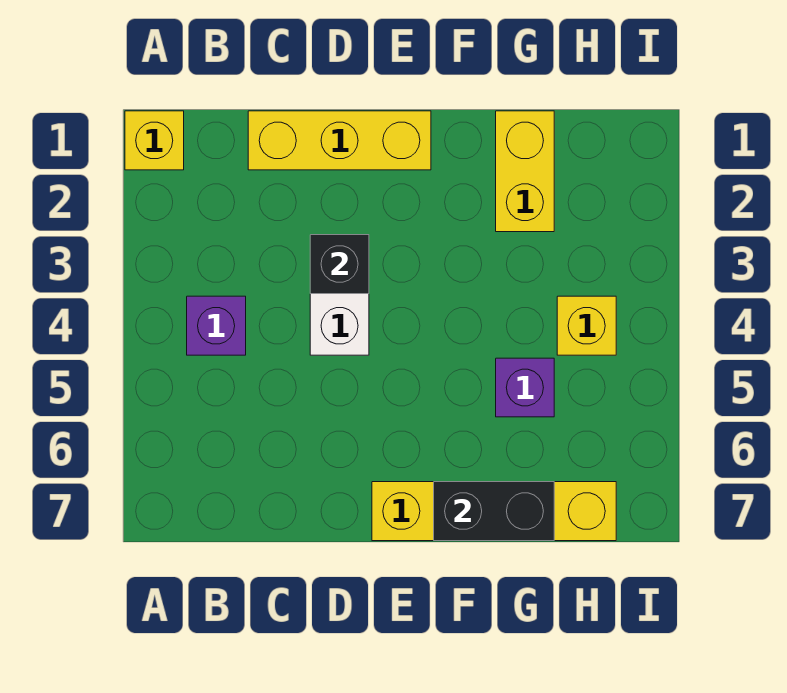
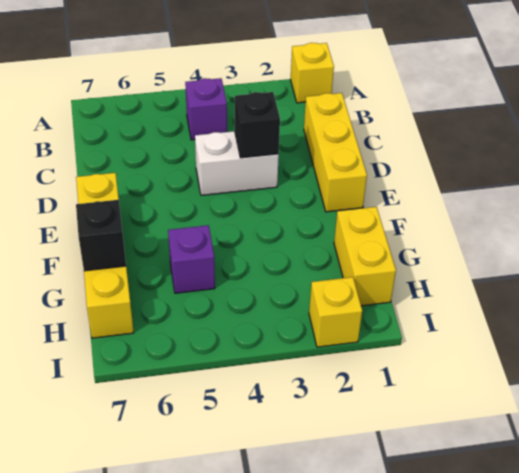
black brick F7:G7 level 2 -> black brick G7 level 2
yellow brick G1:G2 level 1 -> yellow brick G1:H1 level 1
yellow brick H4 level 1 -> yellow brick I2 level 1

